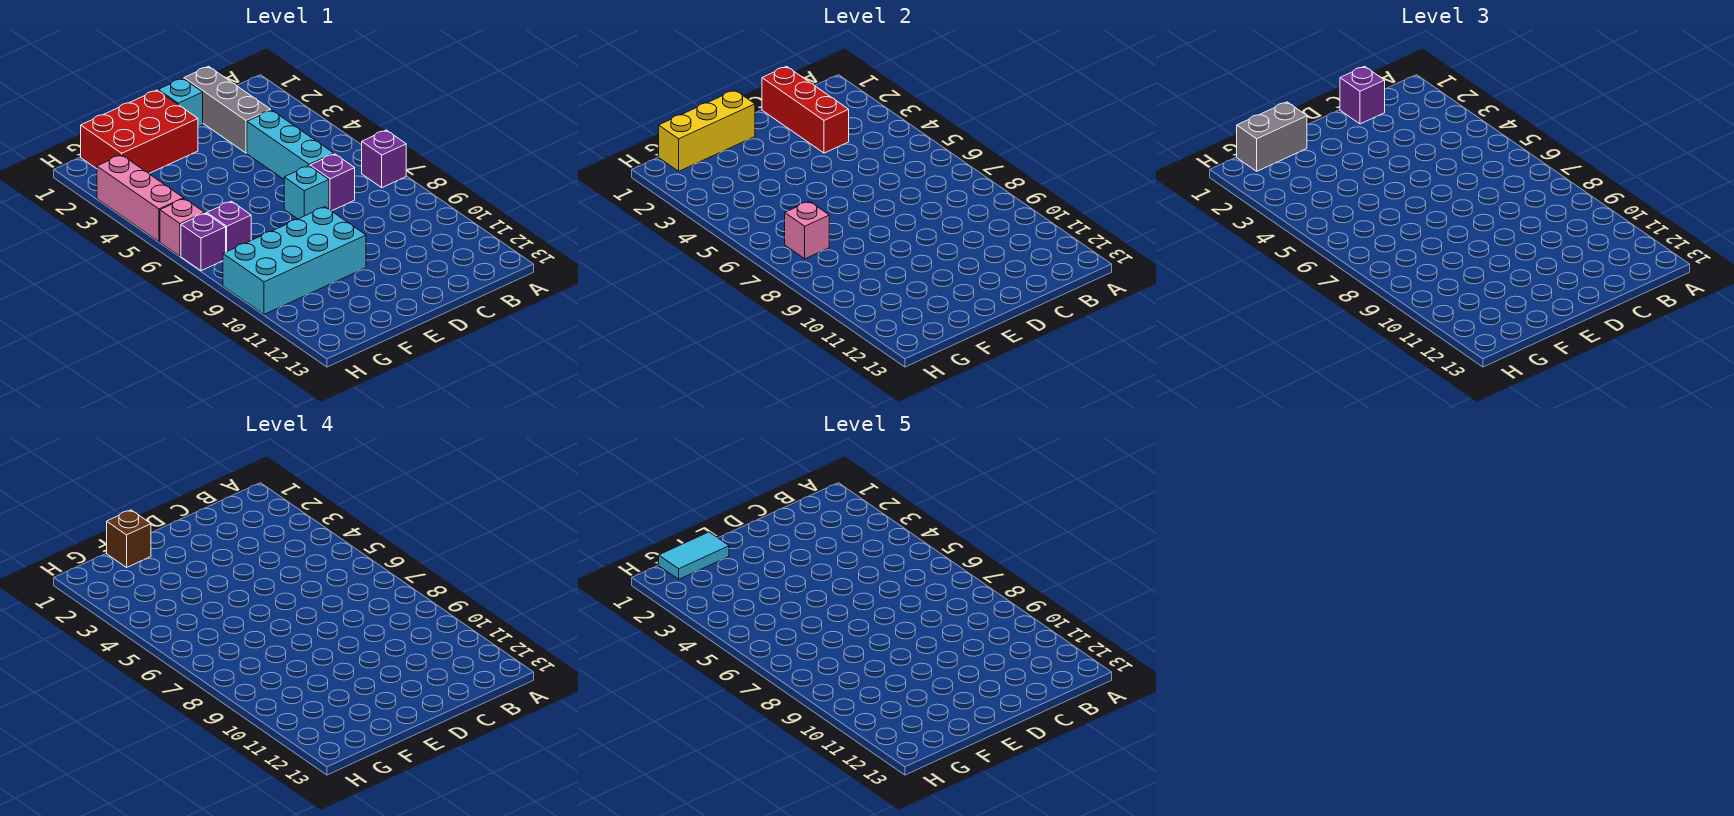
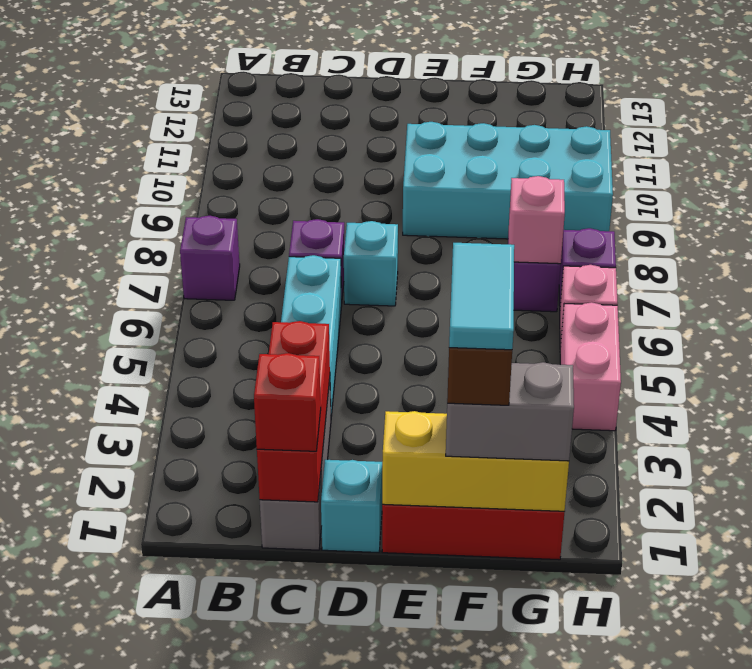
purple brick C1 level 3 -> red brick C1 level 3
cyan tile F1:G1 level 5 -> cyan tile F1:F2 level 5
pink brick H3:H5 level 1 -> pink brick H4:H5 level 1

